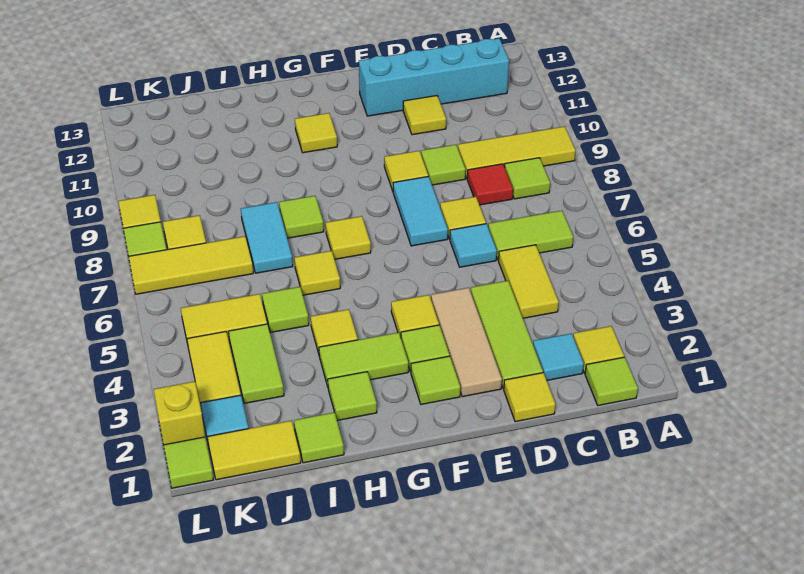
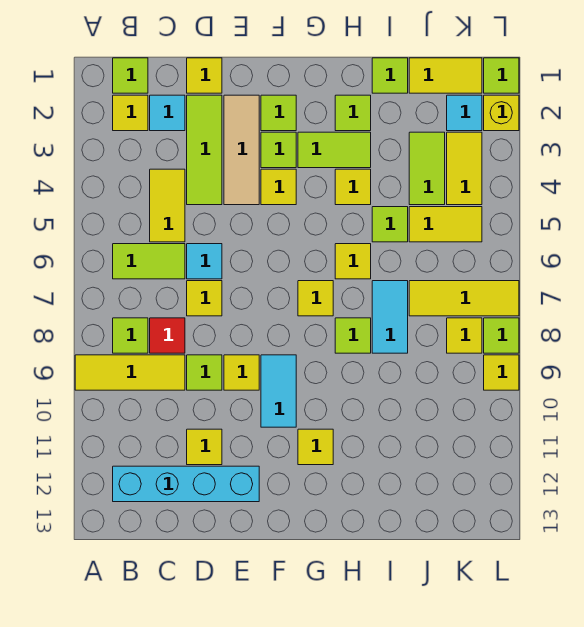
cyan tile E7:E8 level 1 -> cyan tile F9:F10 level 1

